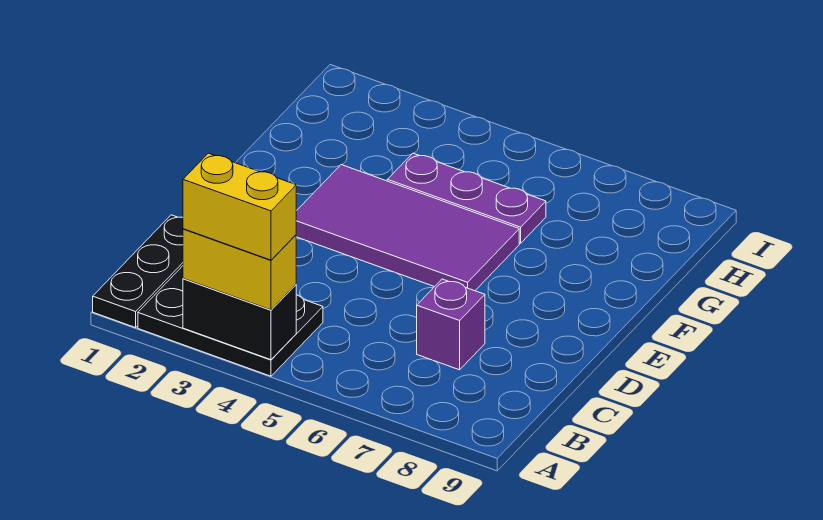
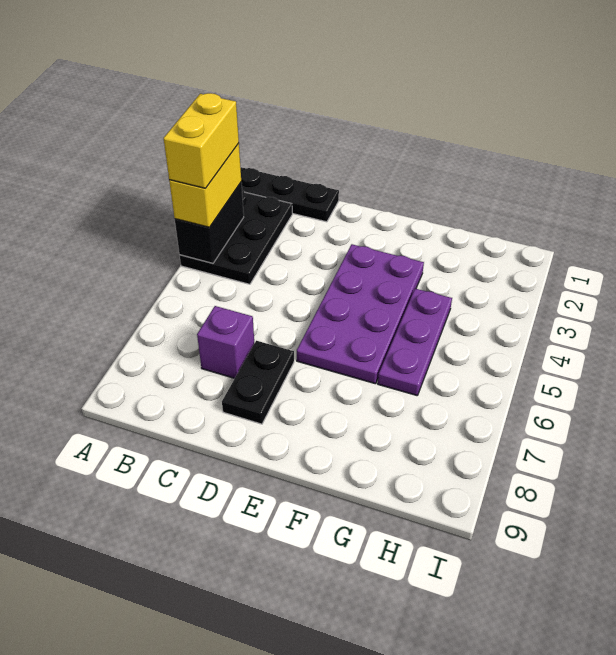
none -> black plate D7:D8 level 1
purple tile E3:F6 level 1 -> purple plate E3:F6 level 1

